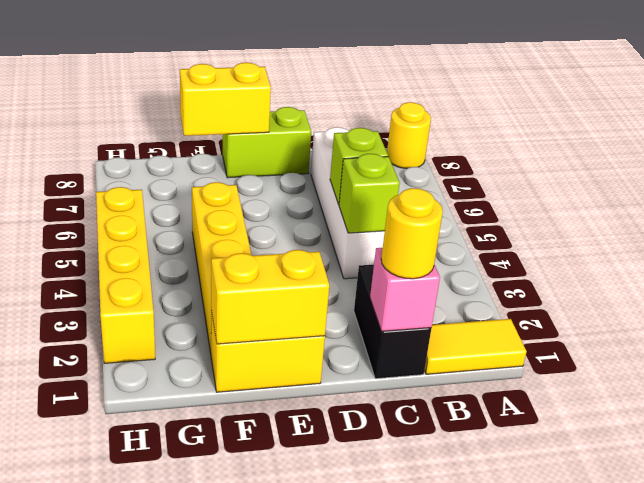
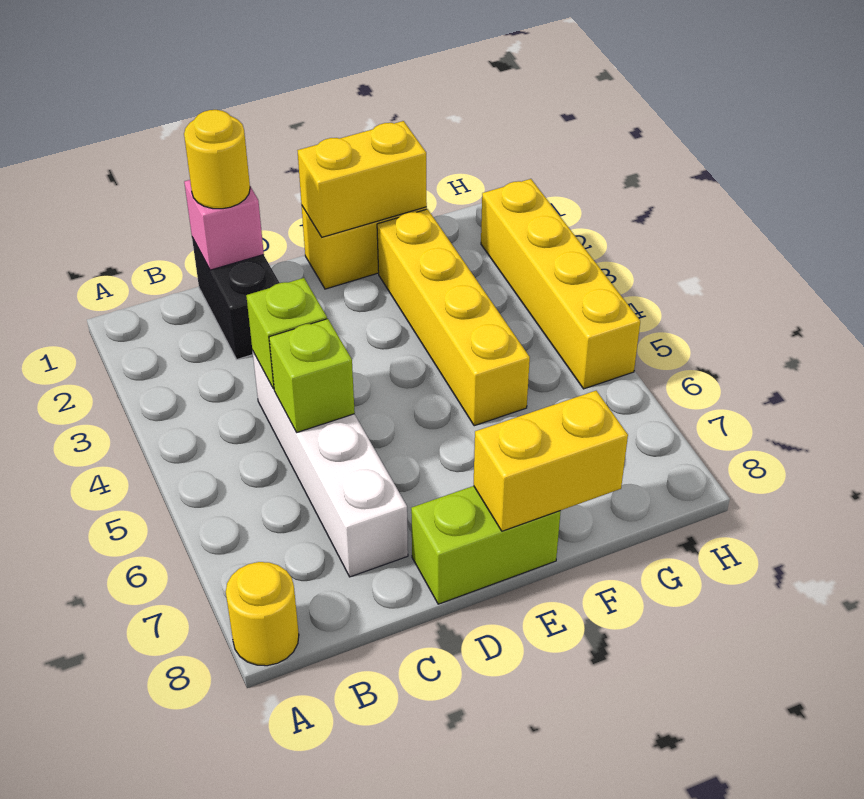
yellow tile A1:B1 level 1 -> none

